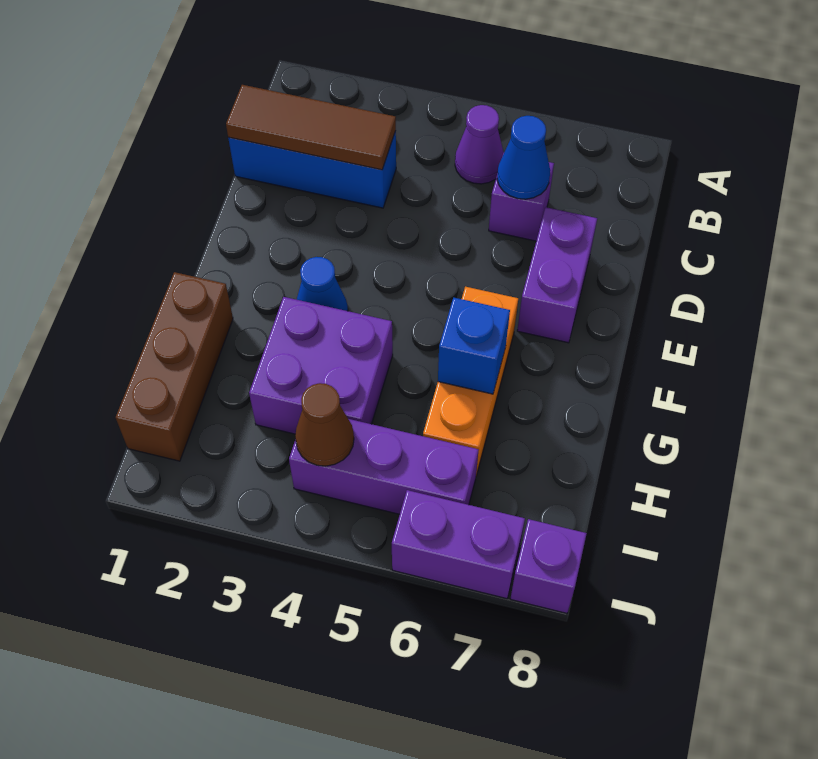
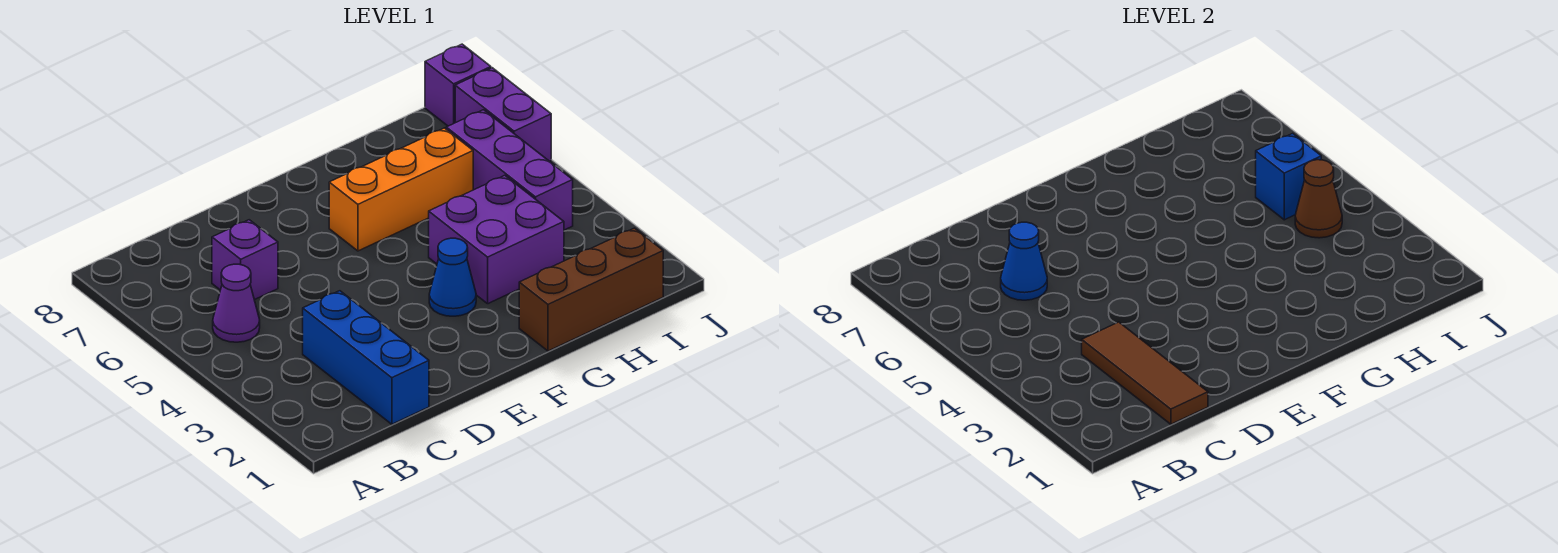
purple brick D7:E7 level 1 -> none
blue brick G6 level 2 -> blue brick I5 level 2

